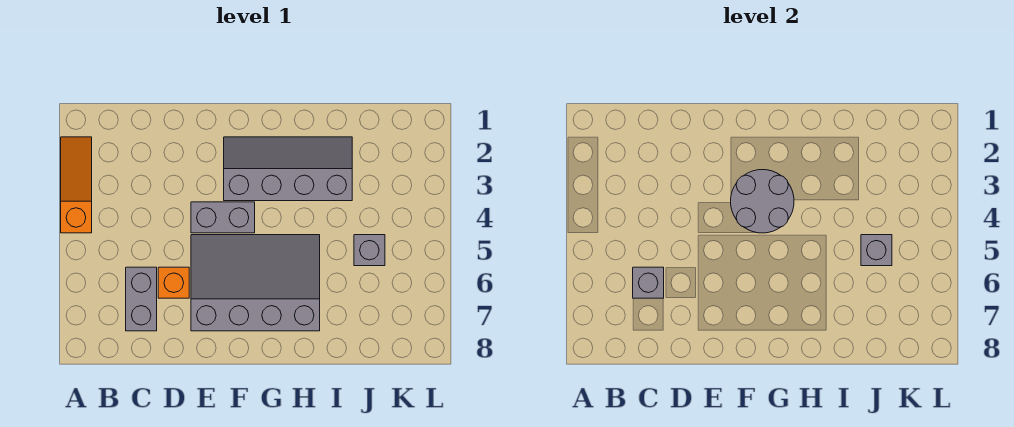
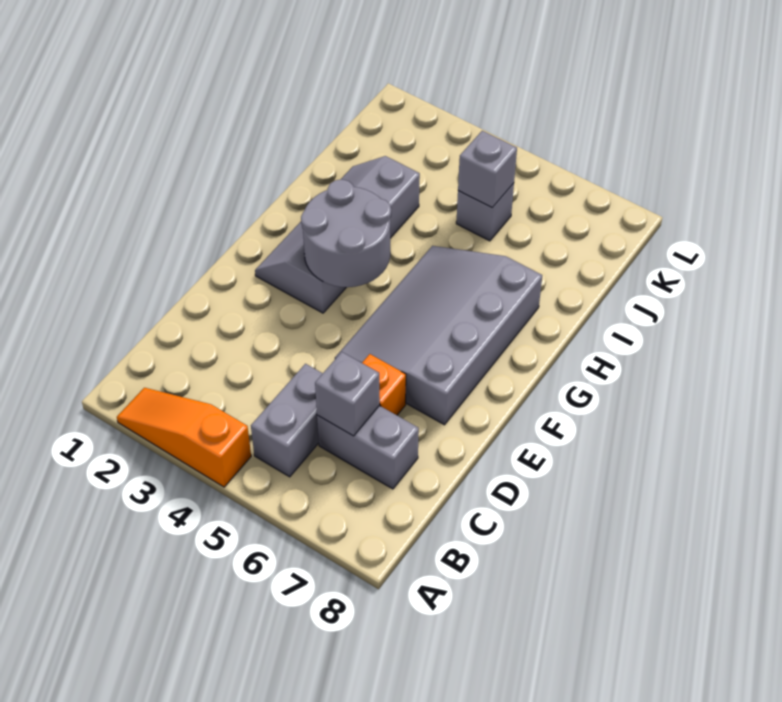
grey brick E4:F4 level 1 -> grey brick B5:C5 level 1

